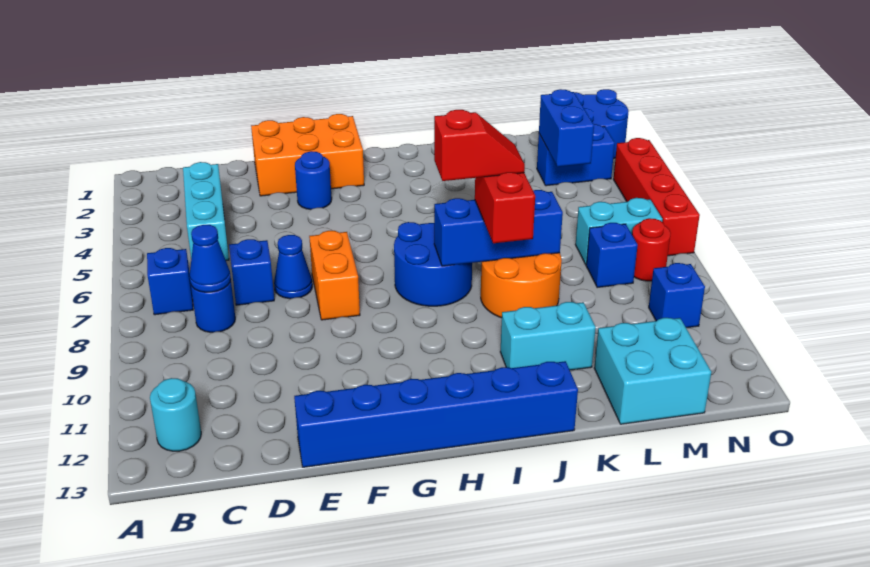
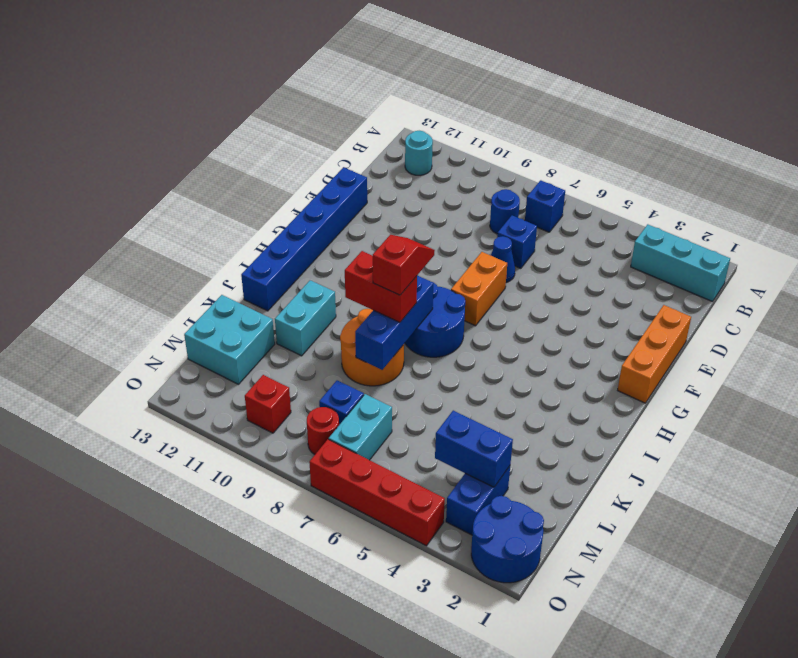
cyan brick C3:C5 level 1 -> cyan brick B1:B3 level 1
blue cone C8 level 2 -> none
orange brick E1:G2 level 1 -> orange brick E1:G1 level 1
blue round brick F3 level 1 -> none
orange brick F7:F8 level 1 -> orange brick F7:G7 level 1
red slope I8:J8 level 4 top I -> red slope I8:J8 level 4 top J
blue brick N10 level 1 -> red brick N10 level 1

